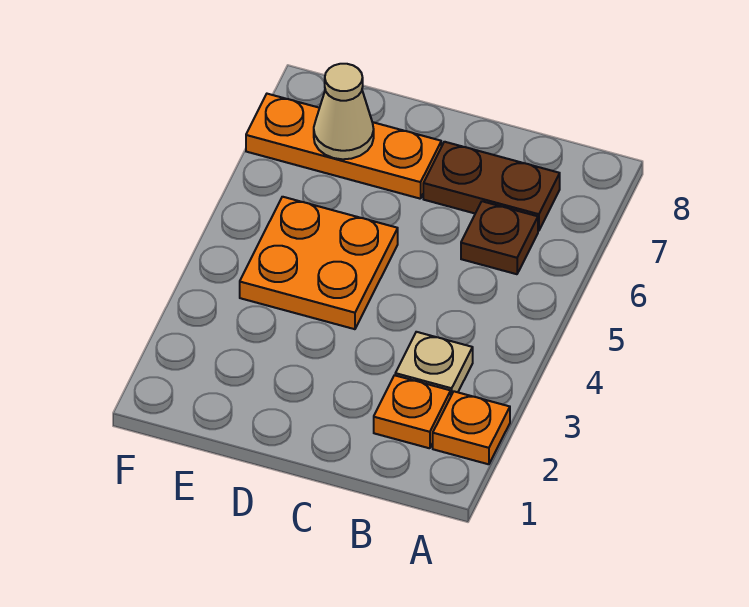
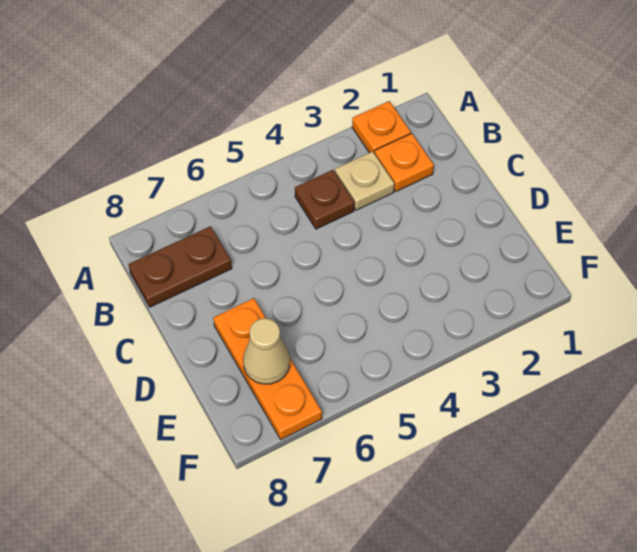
brown plate B6 level 1 -> brown plate B4 level 1
brown plate B7:C7 level 1 -> brown plate B7:B8 level 1
orange plate D4:E5 level 1 -> none

